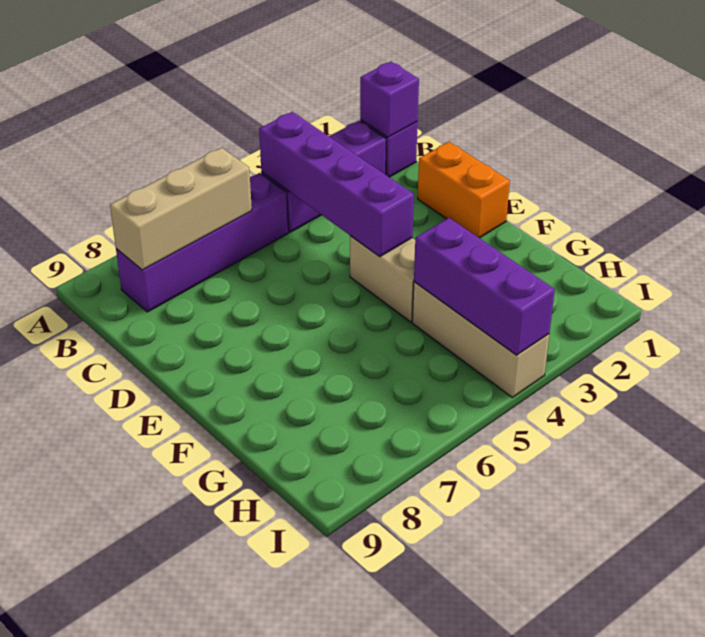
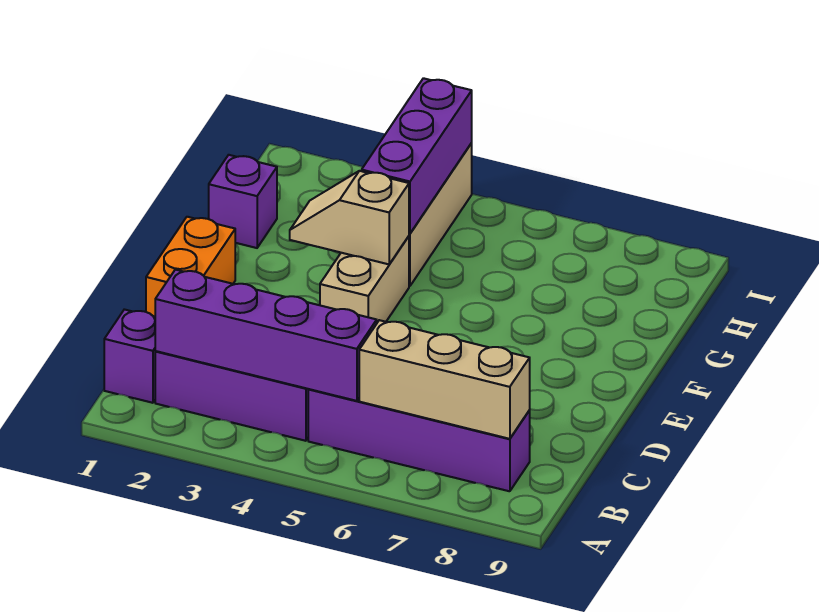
purple brick B1 level 2 -> purple brick G1 level 1
purple brick B4:E4 level 2 -> purple brick B2:B5 level 2
none -> tan slope F3:F4 level 2 top 4

